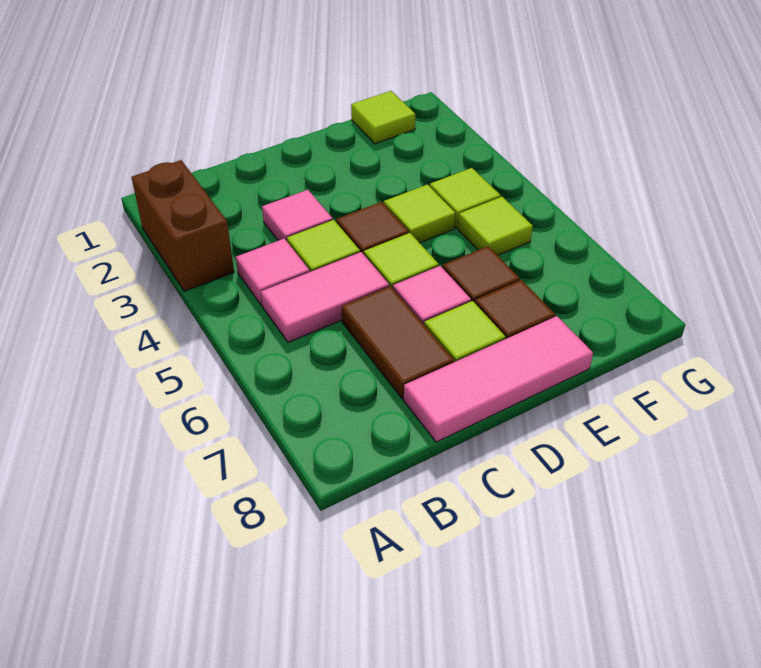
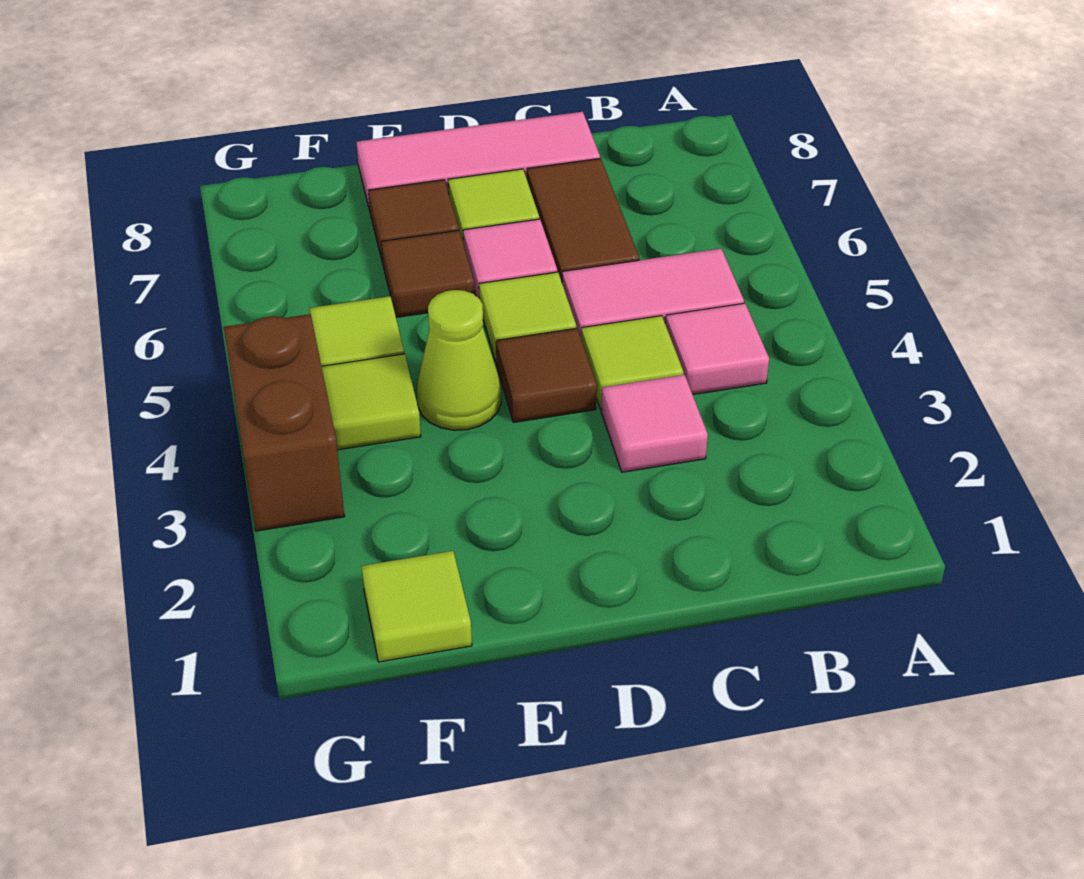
brown brick A2:A3 level 1 -> brown brick G3:G4 level 1
lime tile E4 level 1 -> lime cone E4 level 1

